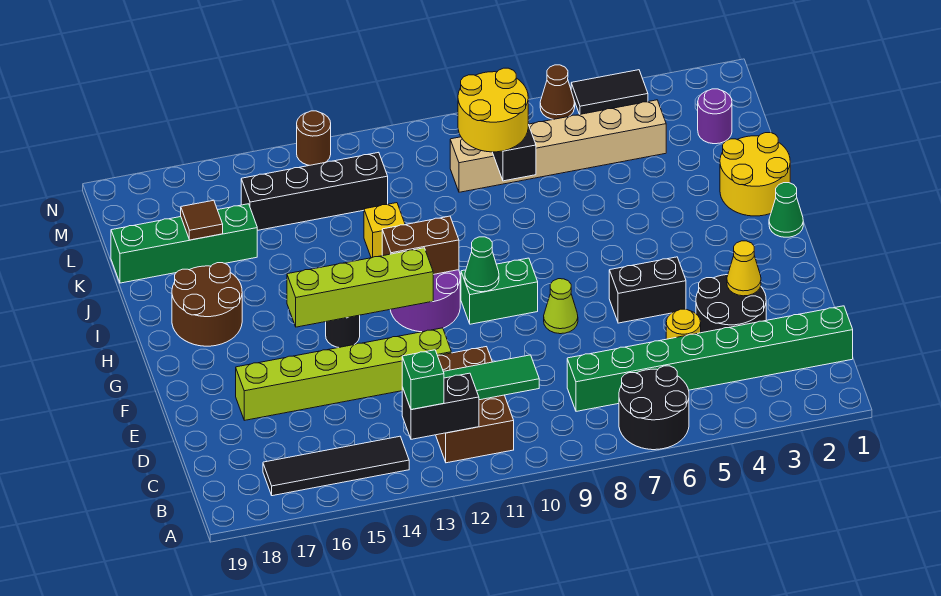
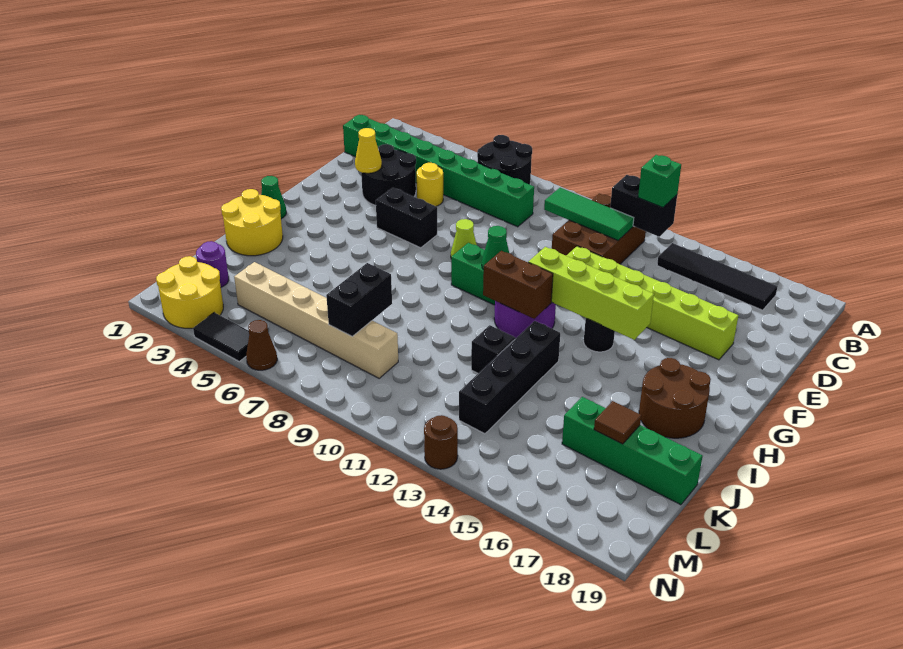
yellow brick J12 level 1 -> black brick J12 level 1
yellow round brick K8:L9 level 3 -> yellow round brick M2:N3 level 1
black brick L12:L15 level 1 -> black brick I13:L13 level 1

